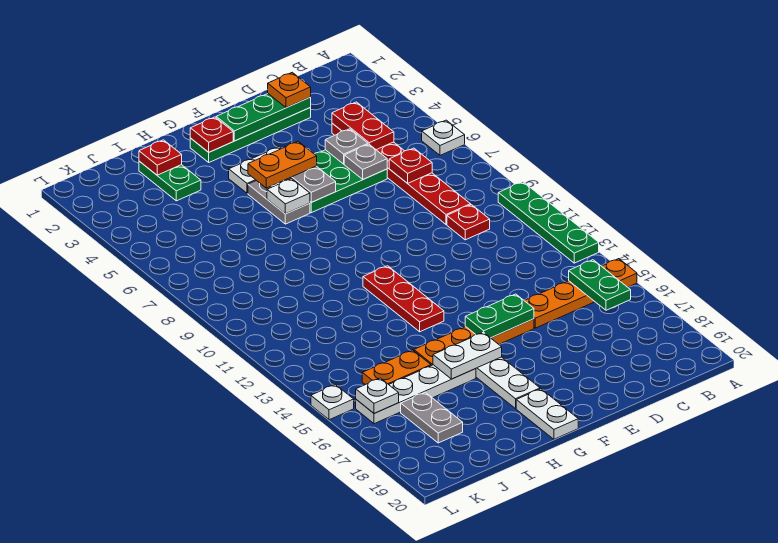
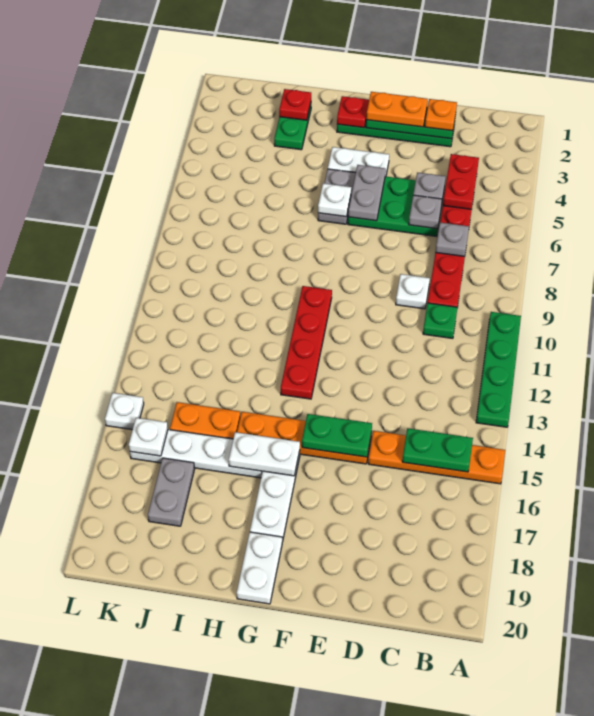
white plate A6 level 1 -> white plate D9 level 1
green plate B15:B16 level 2 -> green plate B15:C15 level 2
red plate C7 level 2 -> grey plate C7 level 2
red plate C10 level 1 -> green plate C10 level 1
orange plate F5:G5 level 3 -> orange plate E2:F2 level 3
red plate G11:G13 level 1 -> red plate G10:G13 level 1

